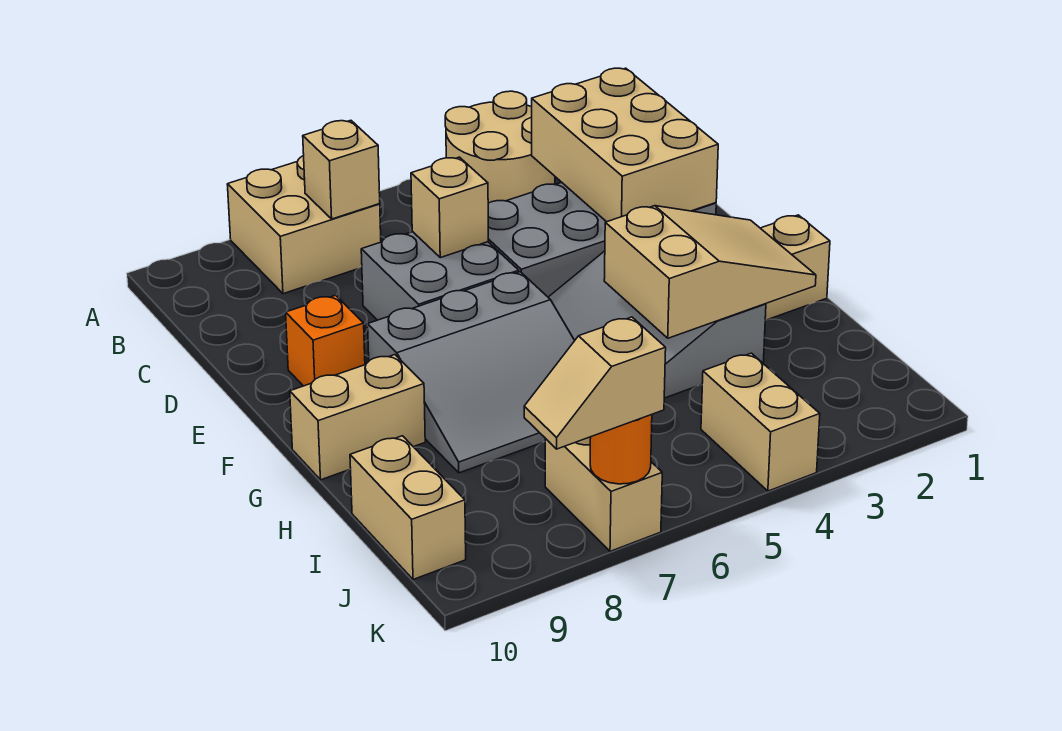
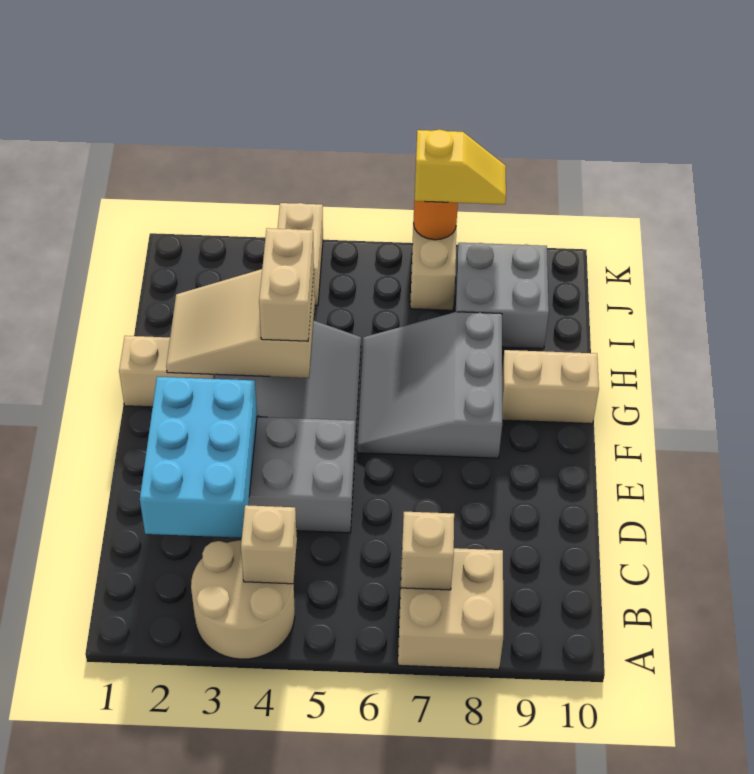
tan brick C2:E3 level 2 -> cyan brick C2:E3 level 2
grey brick D6:E7 level 1 -> grey brick I8:J9 level 1
tan brick D6 level 2 -> tan brick B4 level 2
orange brick E9 level 1 -> none
grey slope F6:H8 level 1 top F -> grey slope F6:H8 level 1 top 8
tan brick I10:J10 level 1 -> tan brick G4:H4 level 3
tan slope K7:K8 level 3 top 7 -> yellow slope K7:K8 level 3 top 7

